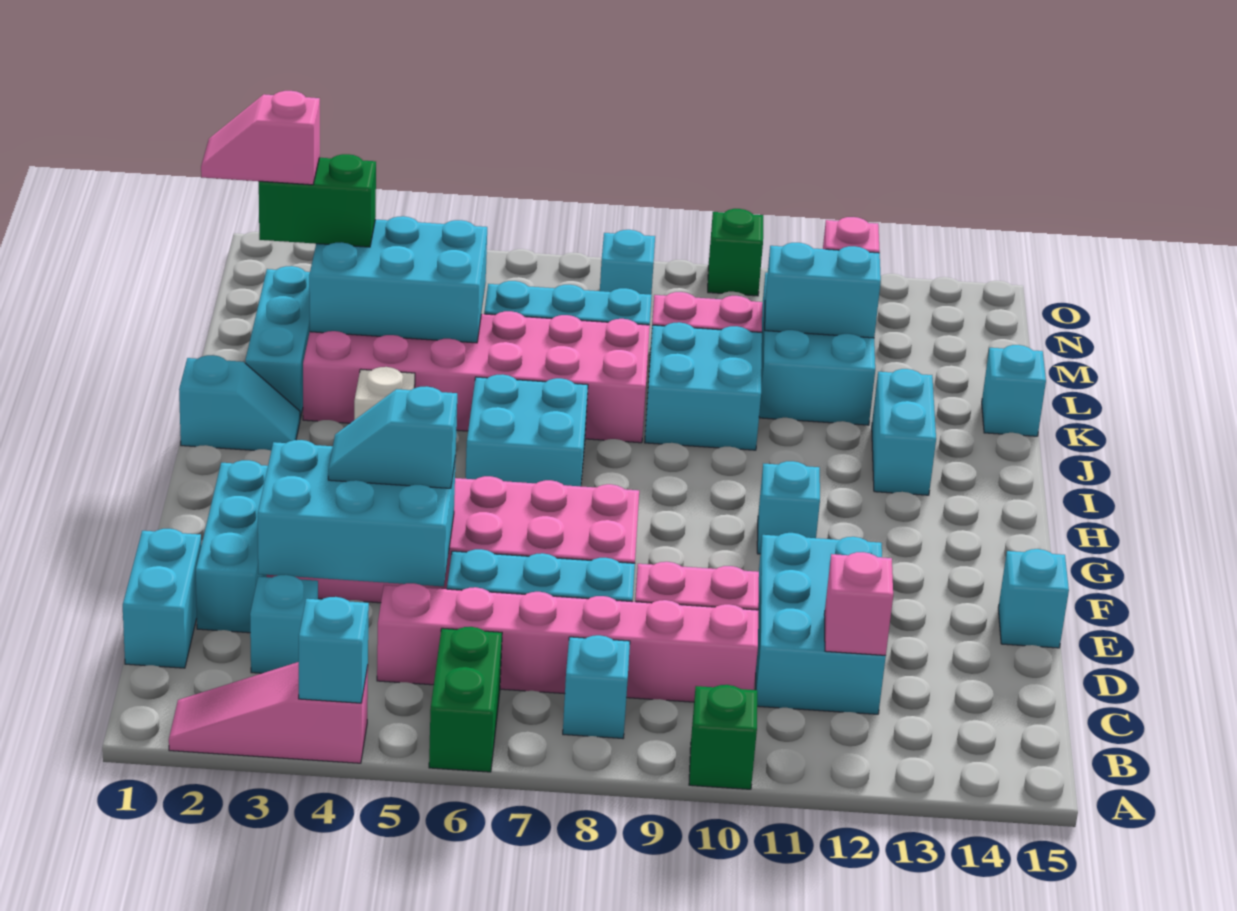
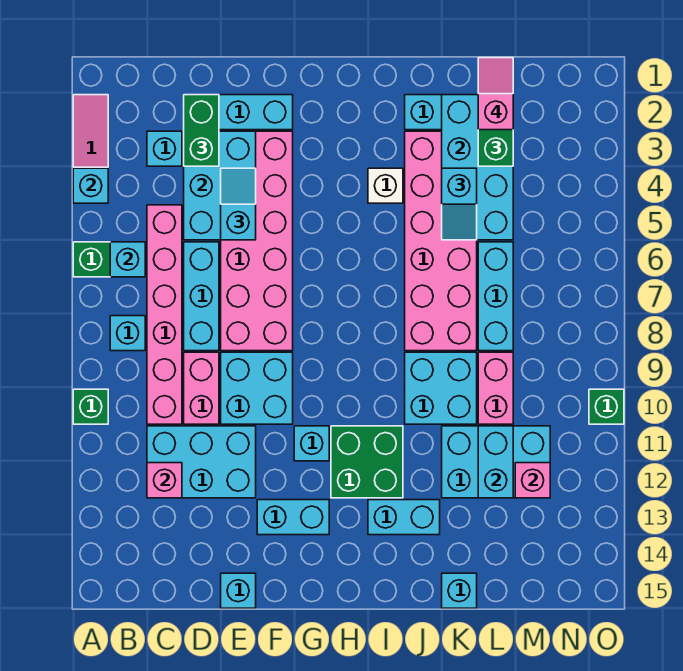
cyan brick C1:D1 level 1 -> cyan brick F13:G13 level 1
none -> green brick D2:D3 level 3
cyan brick H6:I7 level 1 -> cyan brick E9:F10 level 1
none -> green brick H11:I12 level 1
cyan slope I1:I2 level 1 top 1 -> cyan slope K4:K5 level 3 top 4
cyan brick K3:L5 level 2 -> cyan brick K2:L5 level 2
cyan brick N8 level 1 -> cyan brick B6 level 2

